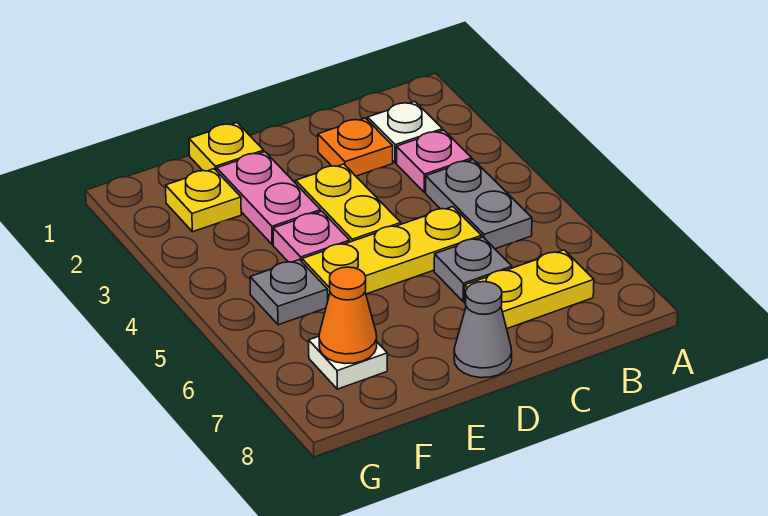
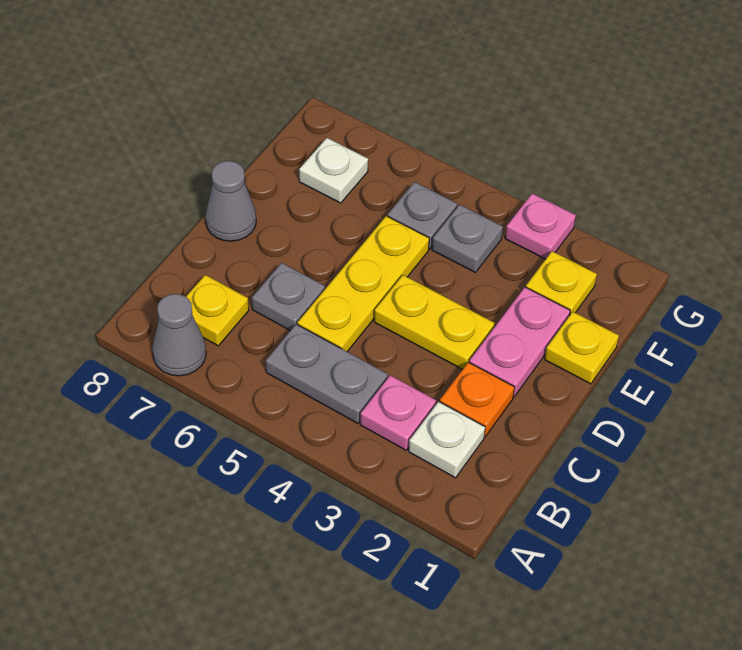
none -> grey cone A7 level 1
yellow plate B7:C7 level 1 -> yellow plate B7 level 1
pink plate E2:E3 level 1 -> pink plate D2:E2 level 1
pink plate E4 level 1 -> pink plate G3 level 1
none -> grey plate F4 level 1
orange cone F7 level 2 -> none

